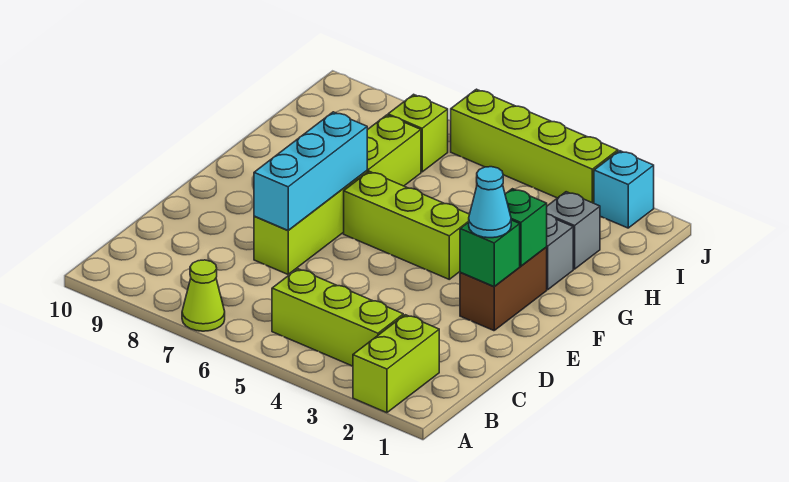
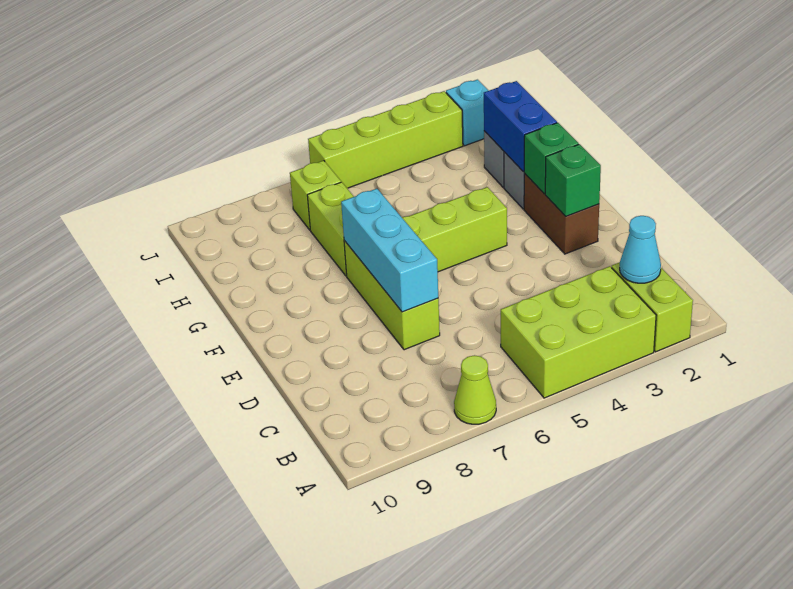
lime brick B3:B5 level 1 -> lime brick A3:B5 level 1
cyan cone E2 level 3 -> cyan cone B2 level 2
none -> blue brick G2:H2 level 2

